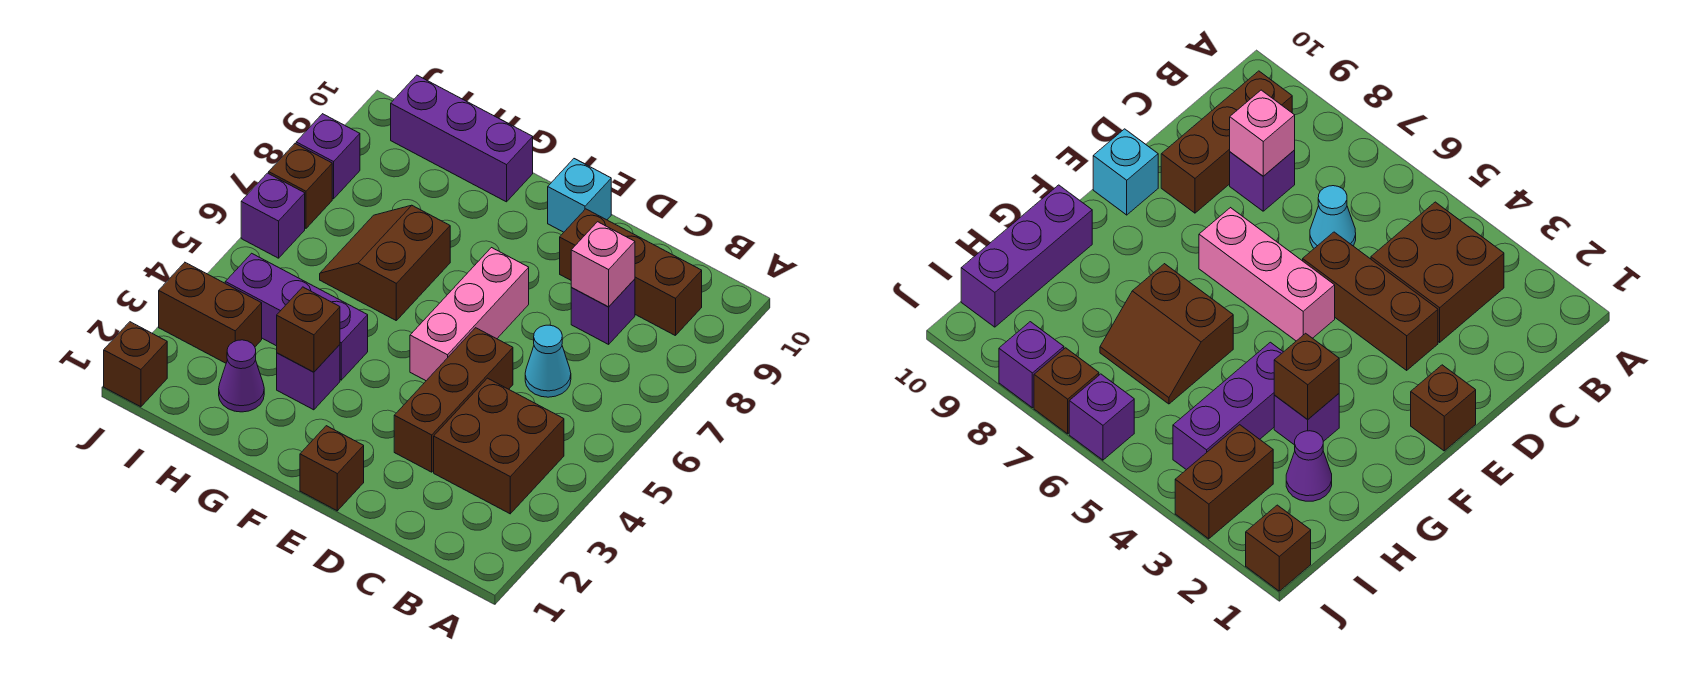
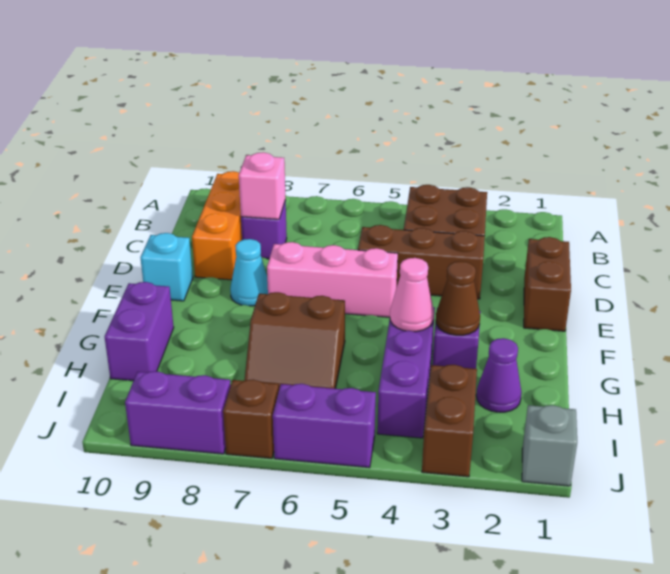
brown brick B9:D9 level 1 -> orange brick B9:D9 level 1
cyan cone C6 level 1 -> cyan cone E8 level 1
brown brick E1 level 1 -> brown brick D1:E1 level 1
brown brick G3 level 2 -> brown cone G3 level 2
none -> pink cone G4 level 2
purple brick G10:I10 level 1 -> purple brick G10:H10 level 1
brown brick J1 level 1 -> grey brick J1 level 1
purple brick J6 level 1 -> purple brick J5:J6 level 1
purple brick J8 level 1 -> purple brick J8:J9 level 1

